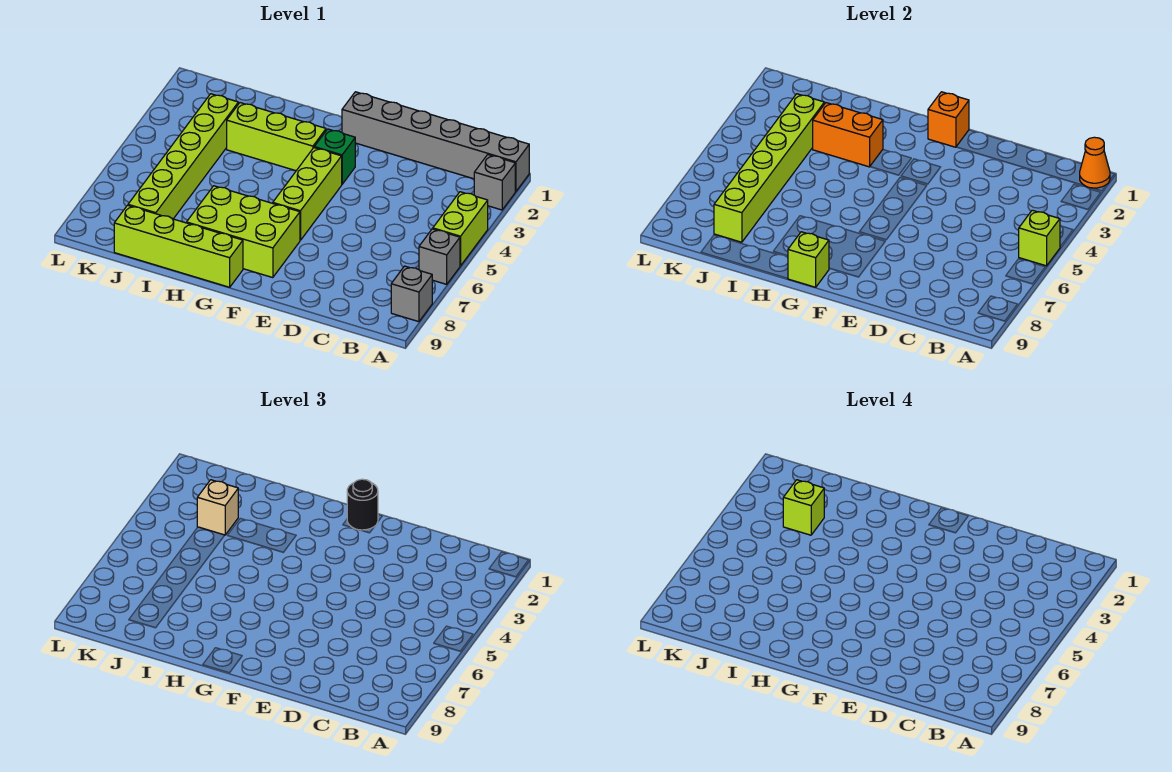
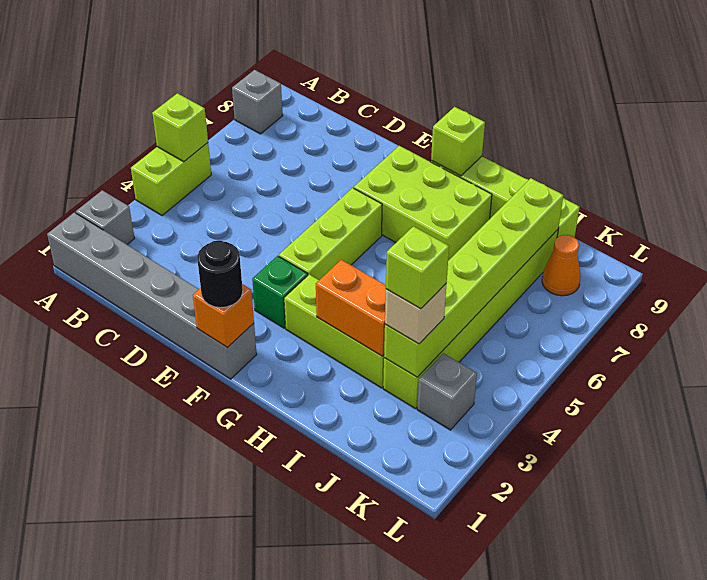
orange cone A1 level 2 -> orange cone K8 level 1
grey brick A6 level 1 -> grey brick K3 level 1

